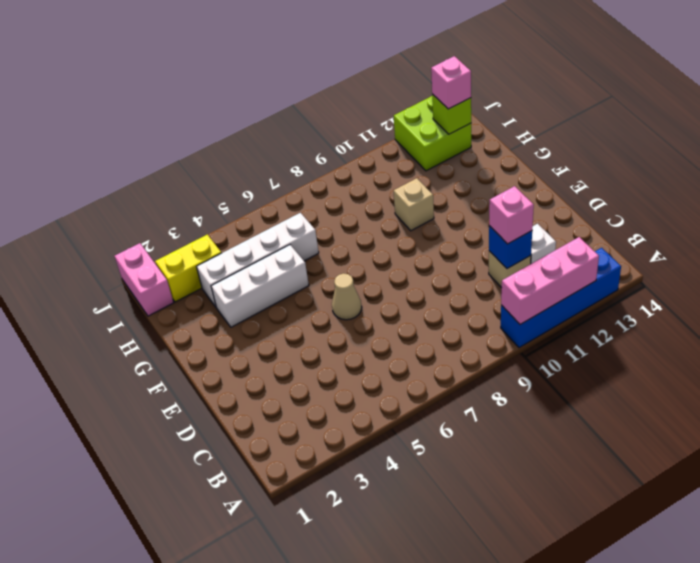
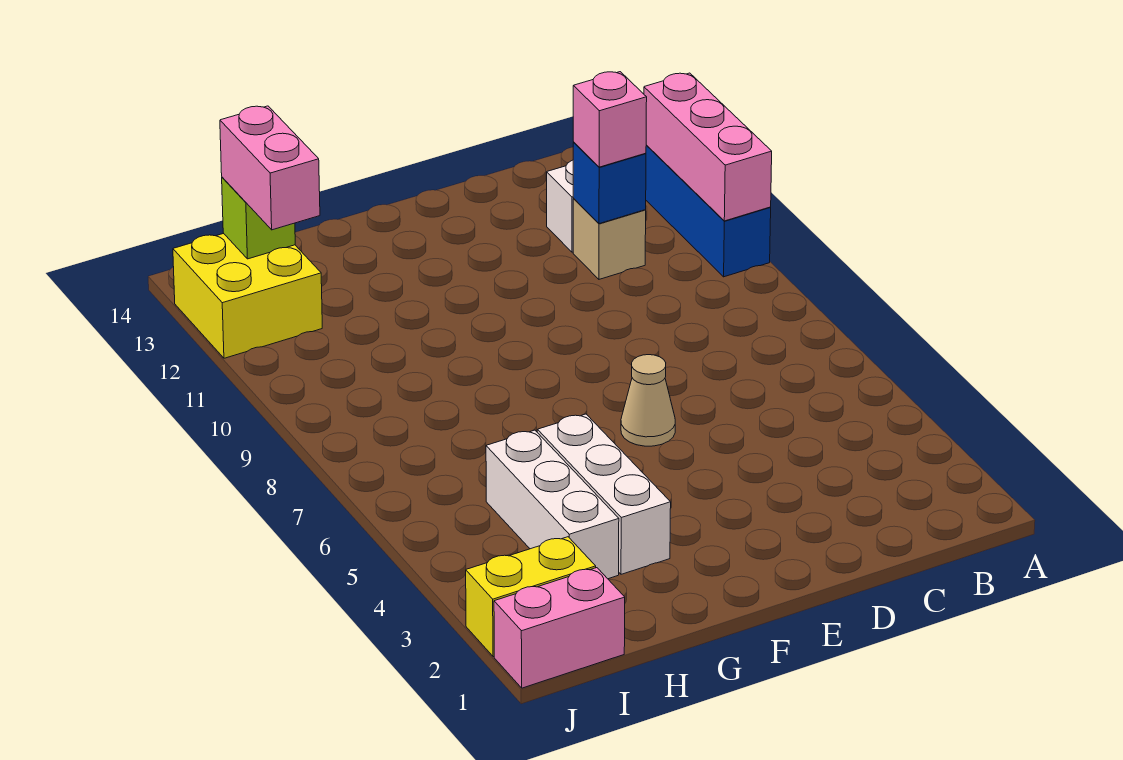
tan brick G10 level 1 -> none
white brick H3:H6 level 1 -> white brick H3:H5 level 1
yellow brick I2:I3 level 1 -> yellow brick I2:J2 level 1
lime brick I12:J13 level 1 -> yellow brick I12:J13 level 1
pink brick I13 level 3 -> pink brick I12:I13 level 3

